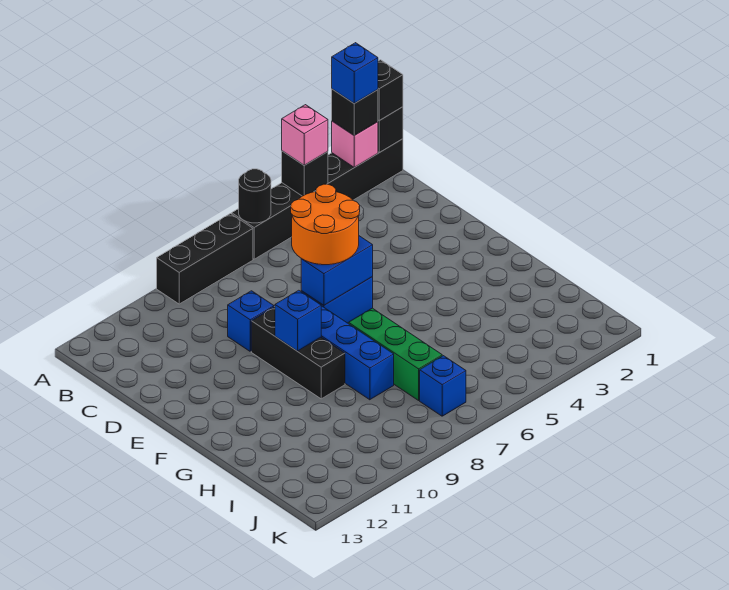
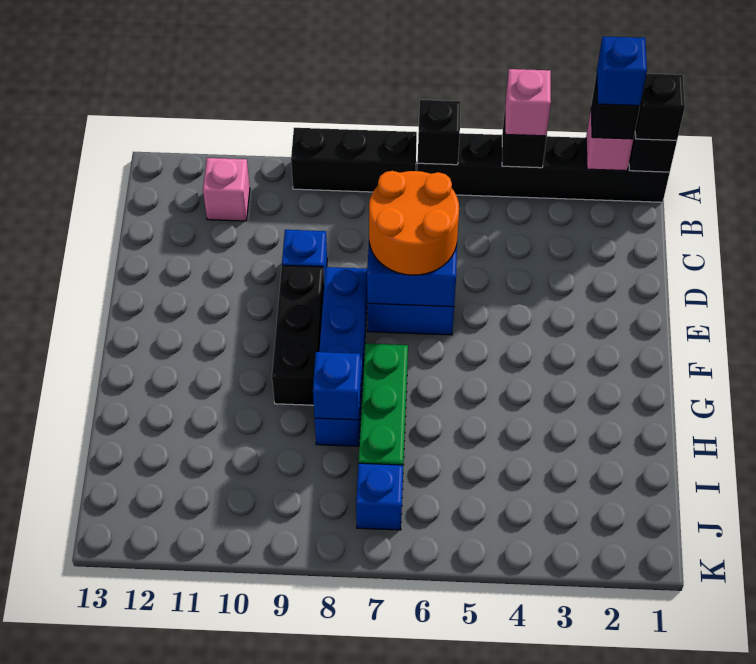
black round brick A6 level 2 -> black brick A6 level 2
none -> pink brick B11 level 1
blue brick F9 level 2 -> blue brick H8 level 2

